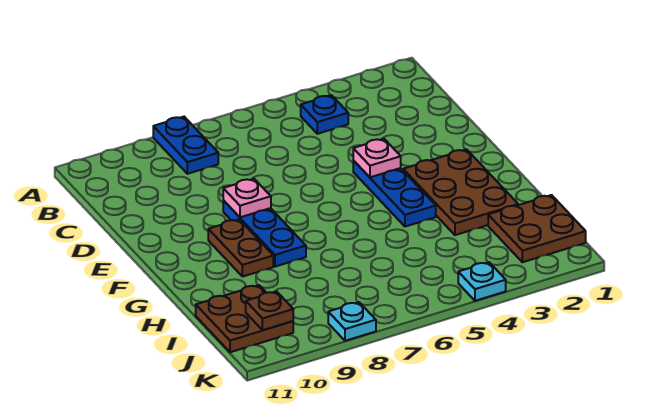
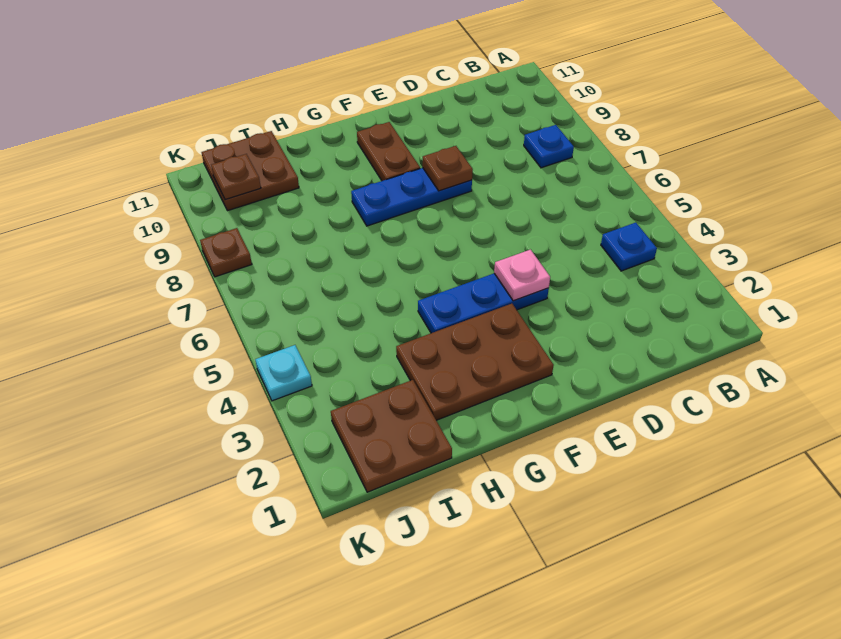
blue plate A8:B8 level 1 -> blue plate B8 level 1
pink plate E8 level 2 -> brown plate E8 level 2
brown plate F9:G9 level 1 -> brown plate F9:F10 level 1
cyan plate K8 level 1 -> brown plate K8 level 1

